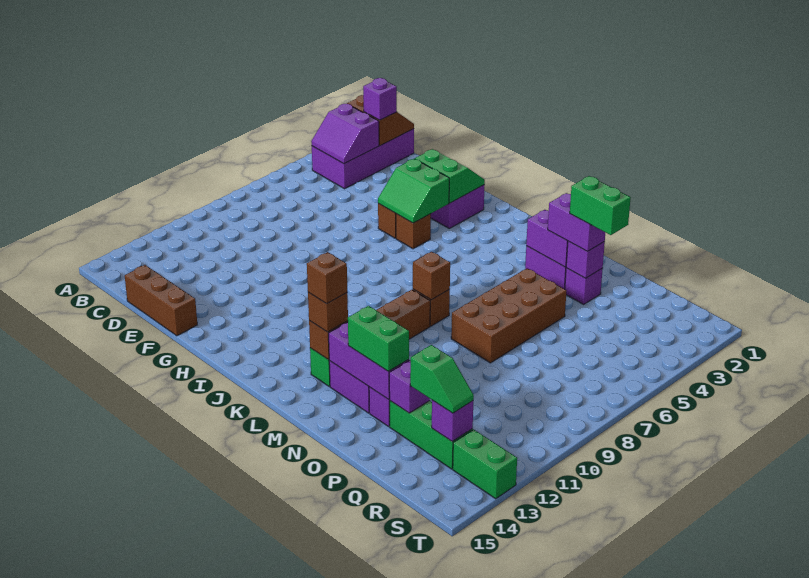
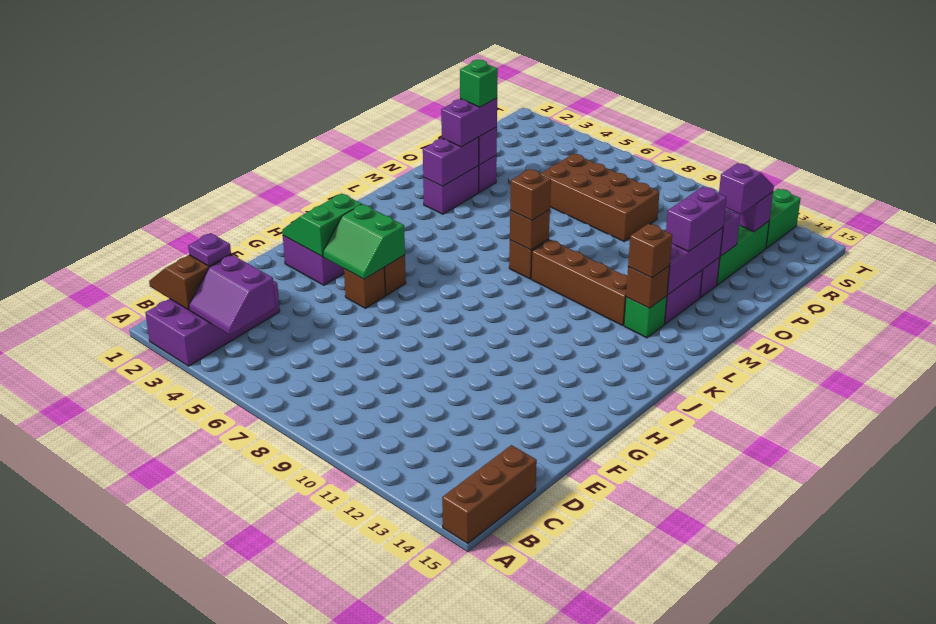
purple brick B1:C4 level 1 -> purple brick A2:D3 level 1
purple slope B3:C4 level 2 top 3 -> purple slope B3:C4 level 2 top C
purple brick C2 level 3 -> purple plate C2 level 3
brown brick D15:F15 level 1 -> brown brick A15:C15 level 1
green slope G4:H5 level 2 top 4 -> green slope G4:H5 level 2 top H
brown brick L13 level 4 -> brown brick L8 level 3
brown brick N5:O8 level 1 -> brown brick P6:Q9 level 1
green brick N13:O13 level 3 -> purple brick N13:O13 level 3
green brick O3:P3 level 4 -> green brick O3 level 4
green slope Q13:R13 level 3 top Q -> purple slope Q13:R13 level 3 top Q

